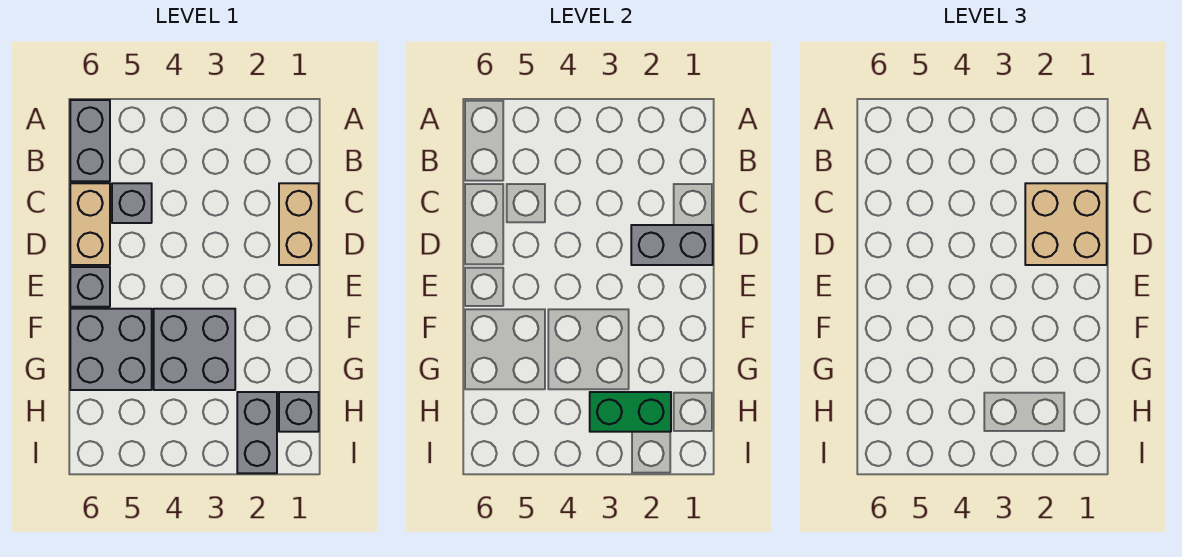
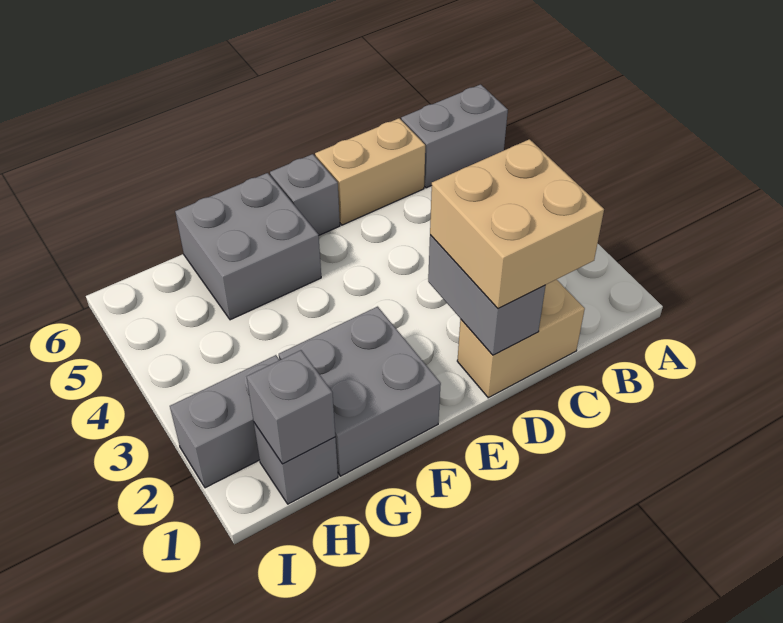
grey brick C5 level 1 -> grey brick H1 level 2
grey brick F3:G4 level 1 -> grey brick F1:G2 level 1
green brick H2:H3 level 2 -> none

